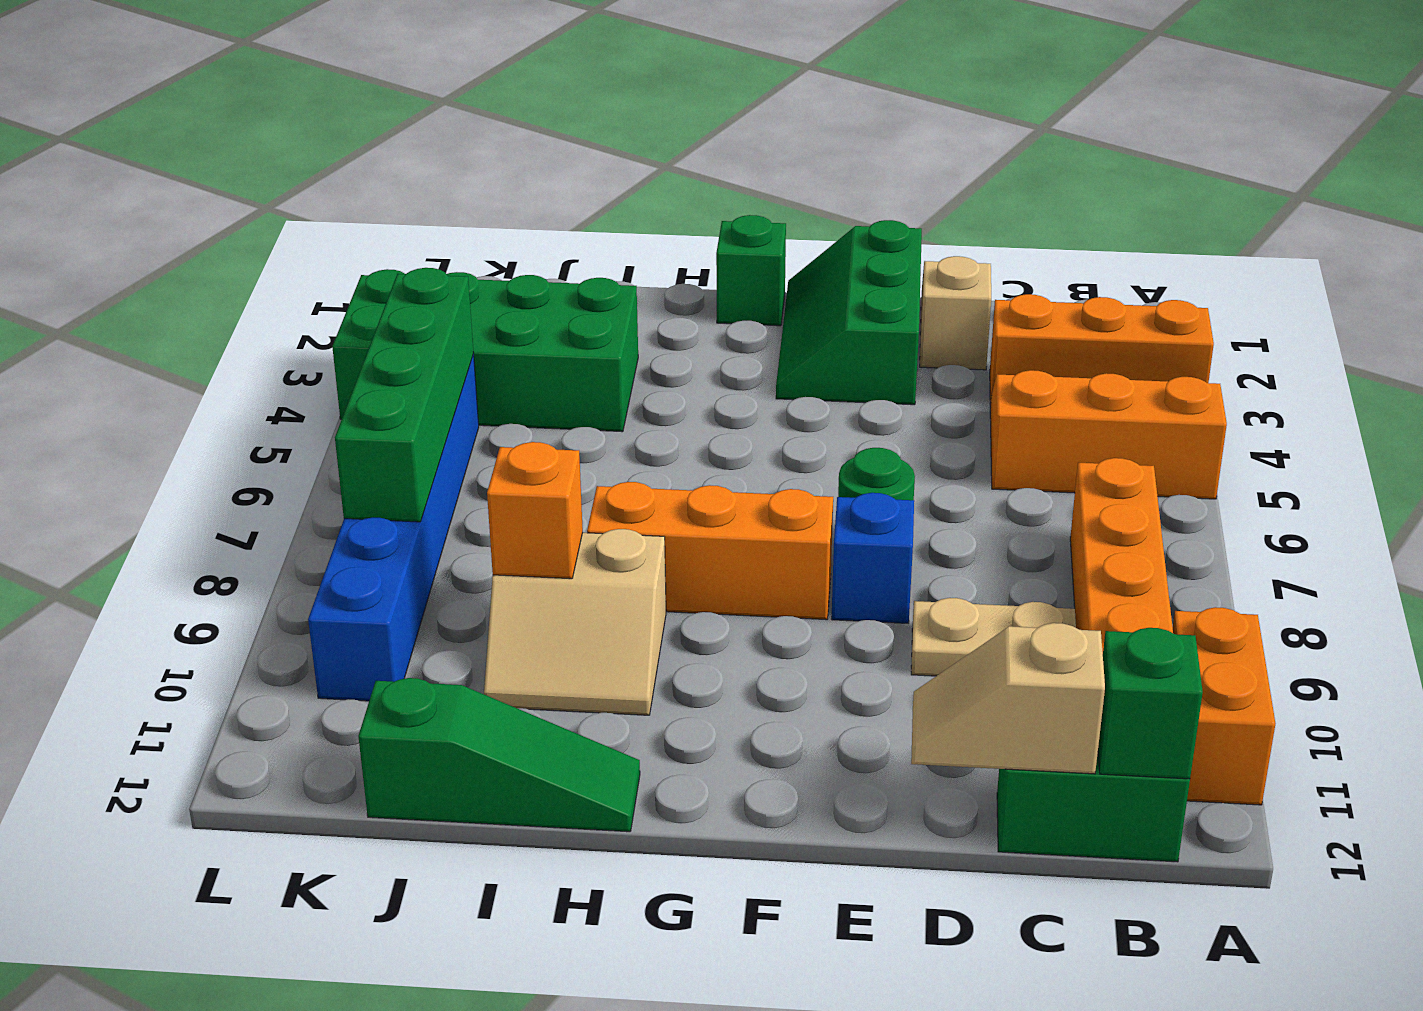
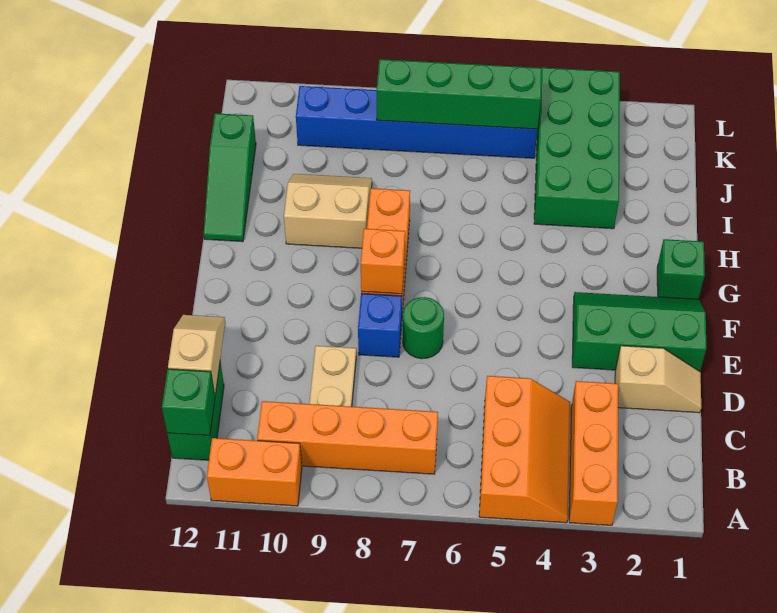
tan slope H9:I10 level 1 top 9 -> tan slope H9:I10 level 1 top H
orange brick I9 level 2 -> orange brick F8 level 2

